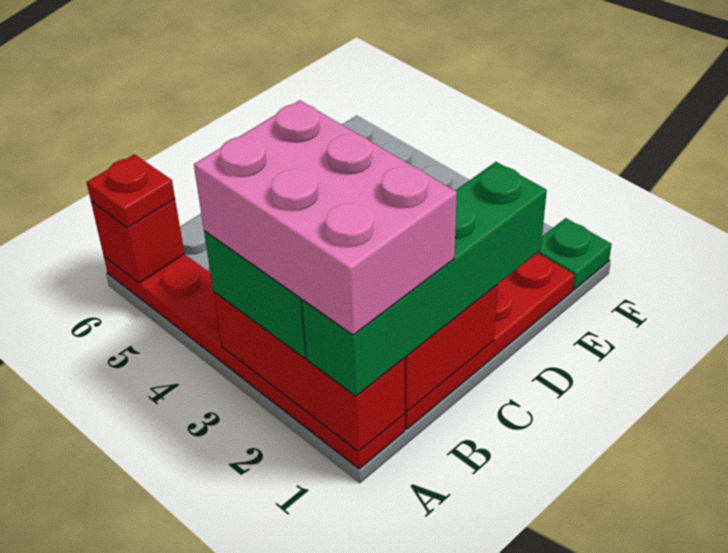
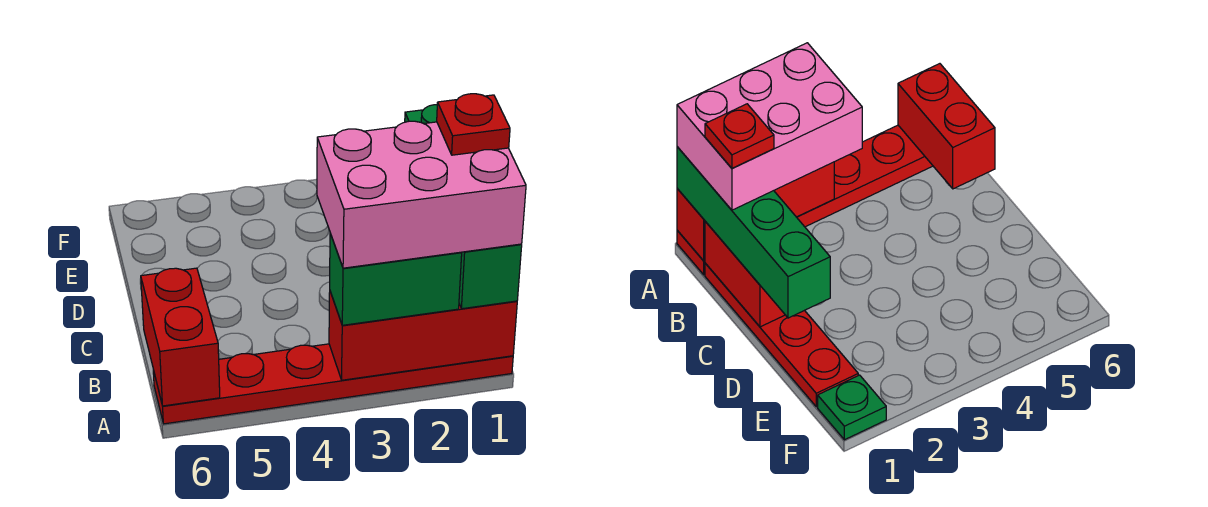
red brick A6 level 2 -> red brick A6:B6 level 2
red plate A6 level 3 -> red plate B1 level 5

